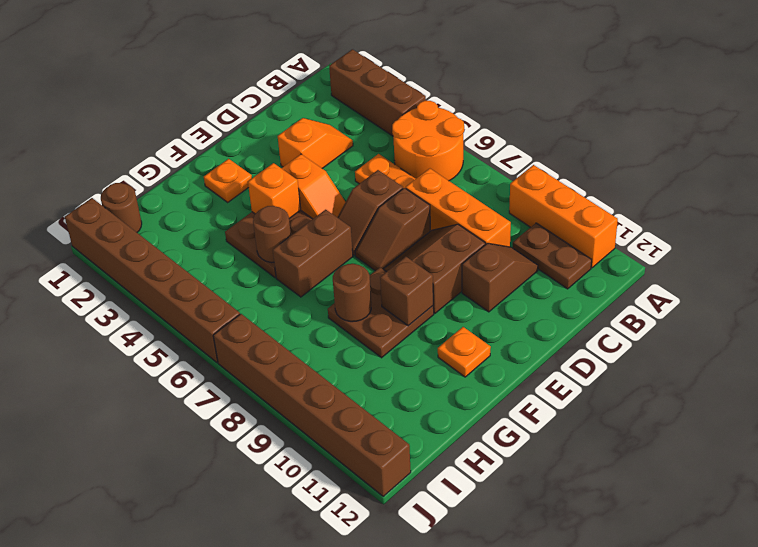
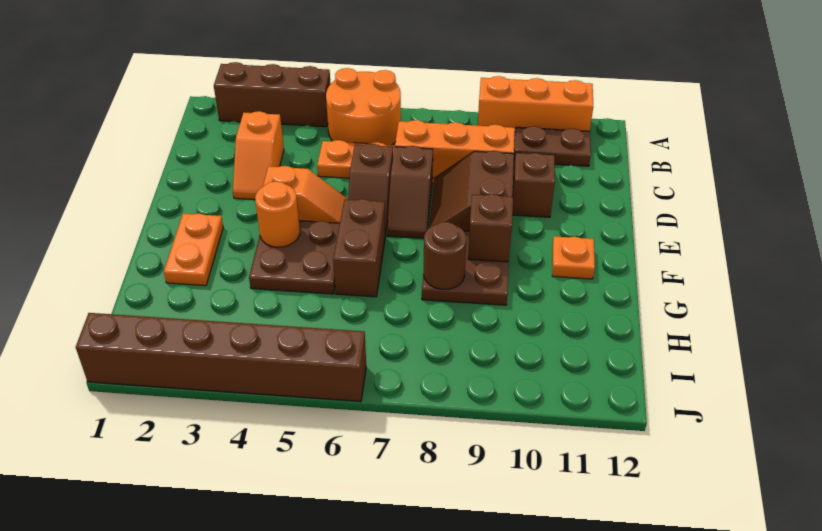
orange slope C3:D3 level 1 top D -> orange slope C3:D3 level 1 top C
orange plate F2 level 1 -> orange plate F2:G2 level 1
orange brick F4 level 2 -> orange round brick F4 level 2
brown round brick G5 level 2 -> none
brown round brick I1 level 1 -> none
brown brick J7:J12 level 1 -> none

